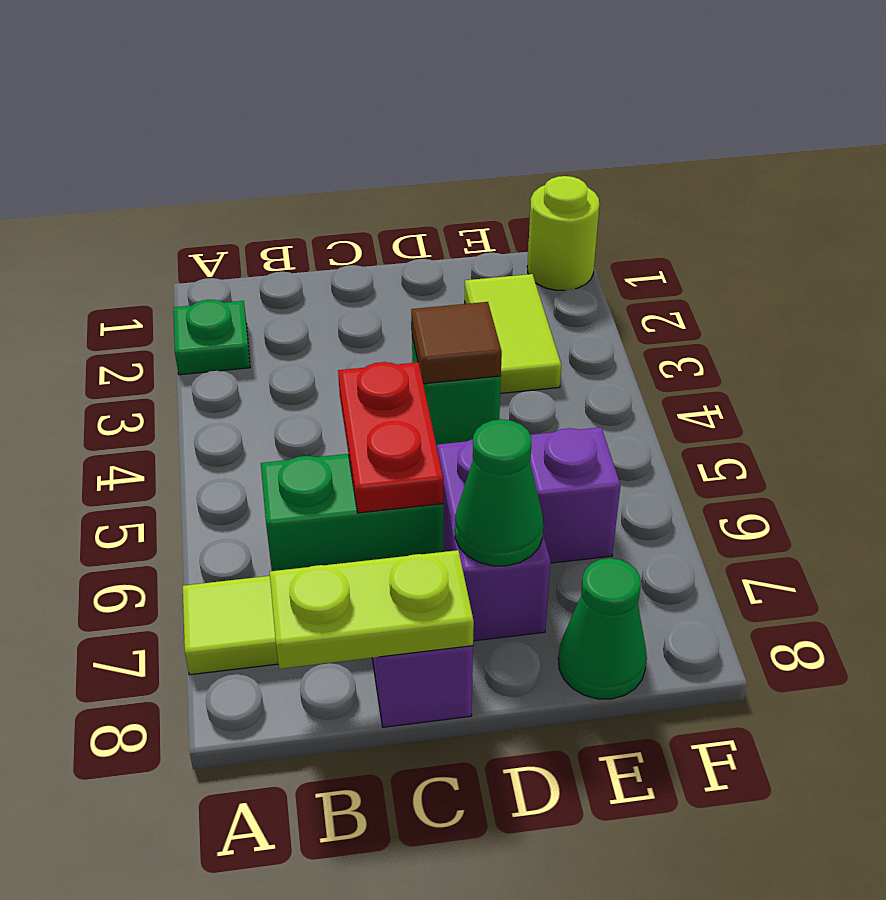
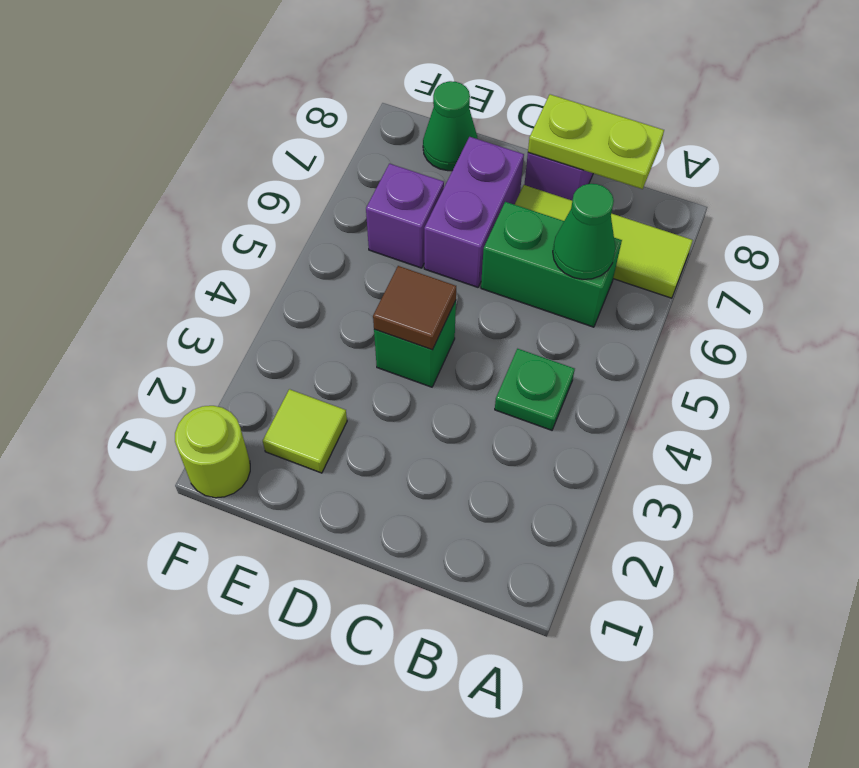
green plate A2 level 1 -> green plate B4 level 1
red plate C5:C6 level 2 -> none
green cone D7 level 2 -> green cone B6 level 2
lime tile E2:E3 level 1 -> lime tile E2 level 1

